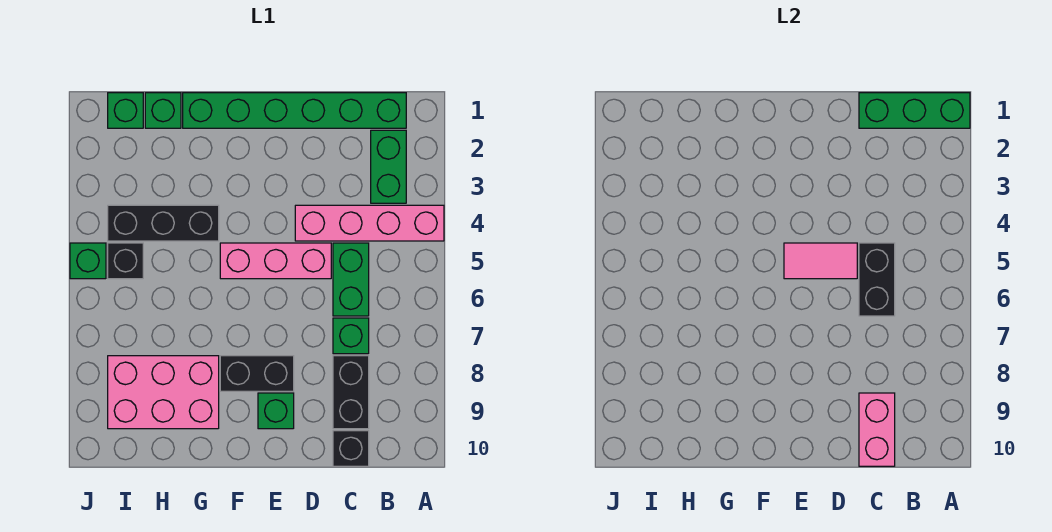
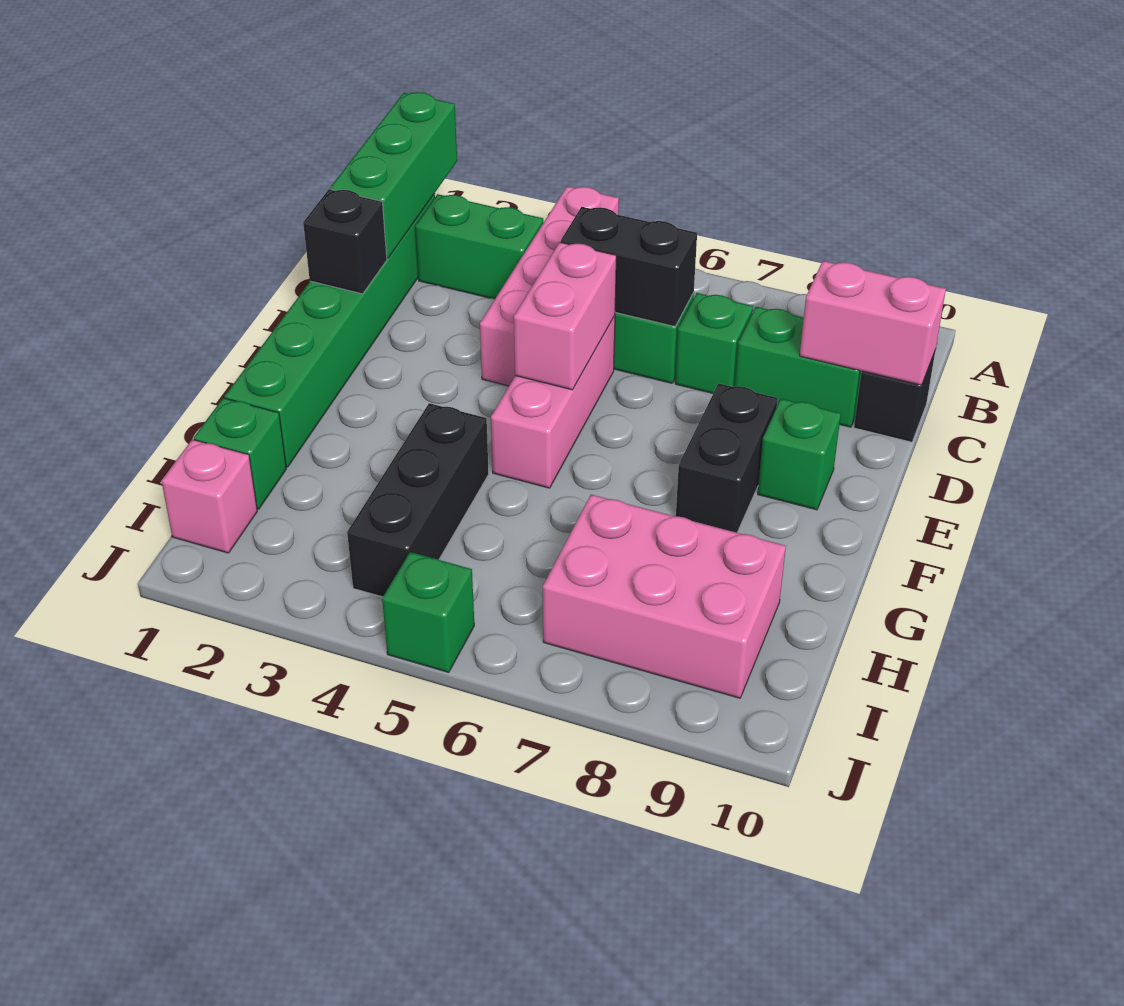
black brick C8:C9 level 1 -> green brick C8:C9 level 1
pink tile D5:E5 level 2 -> pink brick D5:E5 level 2
pink brick G8:I9 level 1 -> pink brick H7:I9 level 1
green brick I1 level 1 -> pink brick I1 level 1
black brick I5 level 1 -> black brick D1 level 2

